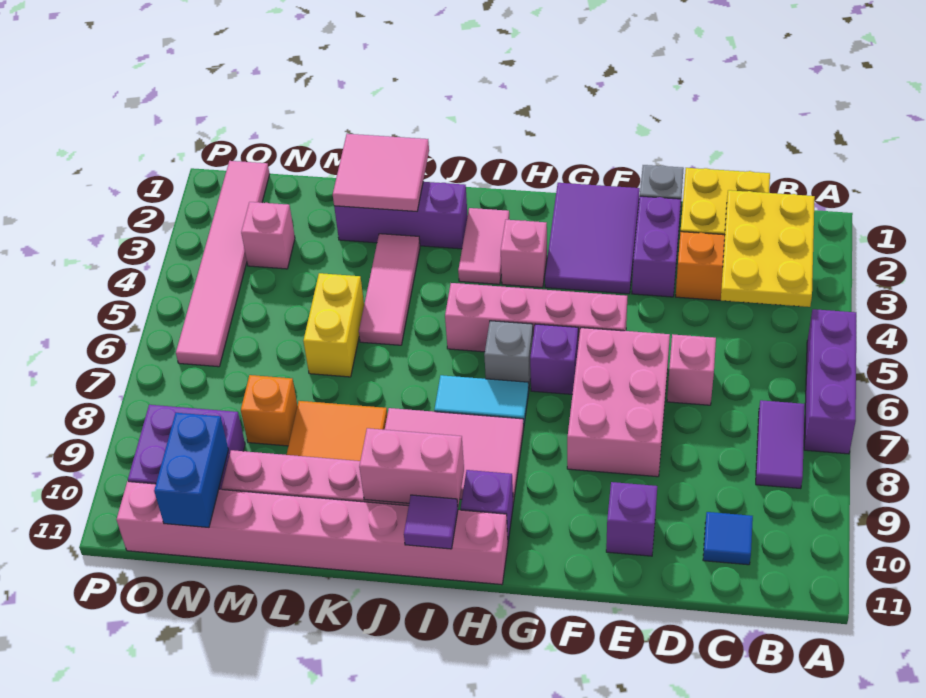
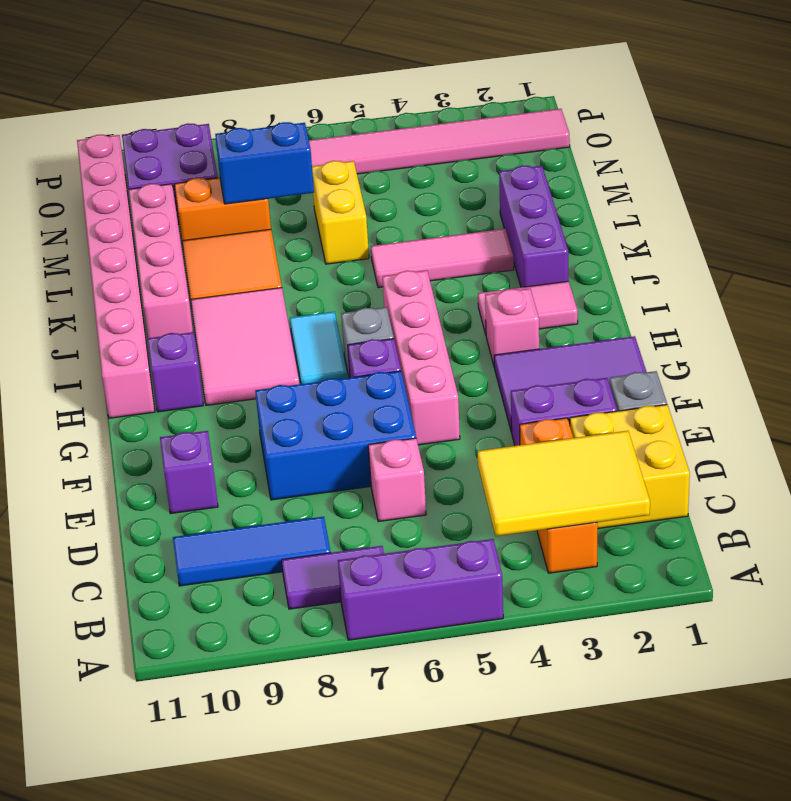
yellow plate B2:C4 level 2 -> yellow tile B2:C4 level 2
blue tile C10 level 1 -> blue tile C8:C10 level 1
pink brick E6:F8 level 1 -> blue brick E6:F8 level 1
pink brick I10:J10 level 2 -> none
purple tile I11 level 2 -> none
pink tile K1:L2 level 2 -> none
yellow brick L5:L6 level 1 -> yellow brick L6:M6 level 1
orange brick M8 level 1 -> orange brick M8:M9 level 1
pink brick N3 level 1 -> none
blue brick N10:N11 level 2 -> blue brick M7:M8 level 2

